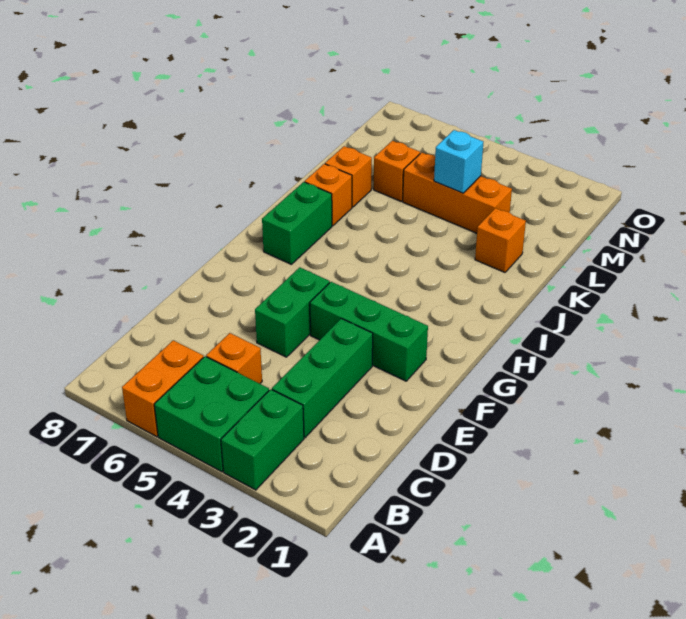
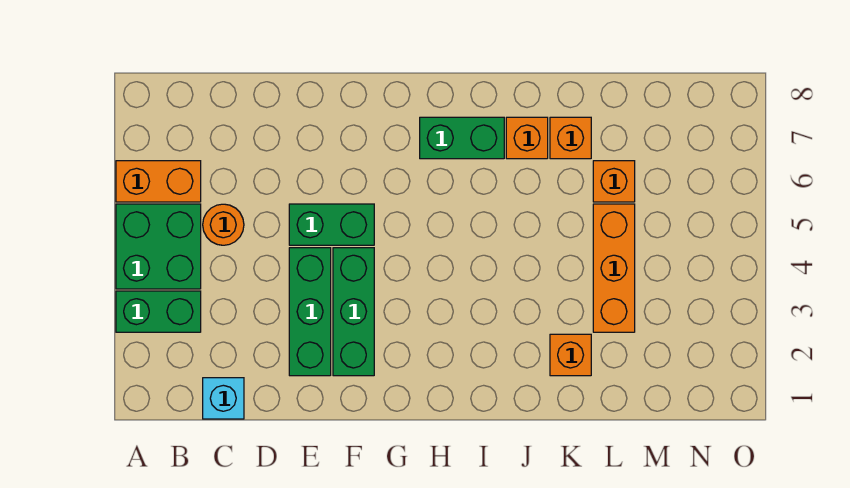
green brick C3:E3 level 1 -> green brick E2:E4 level 1
orange brick C5 level 1 -> orange round brick C5 level 1
cyan brick L4 level 2 -> cyan brick C1 level 1

